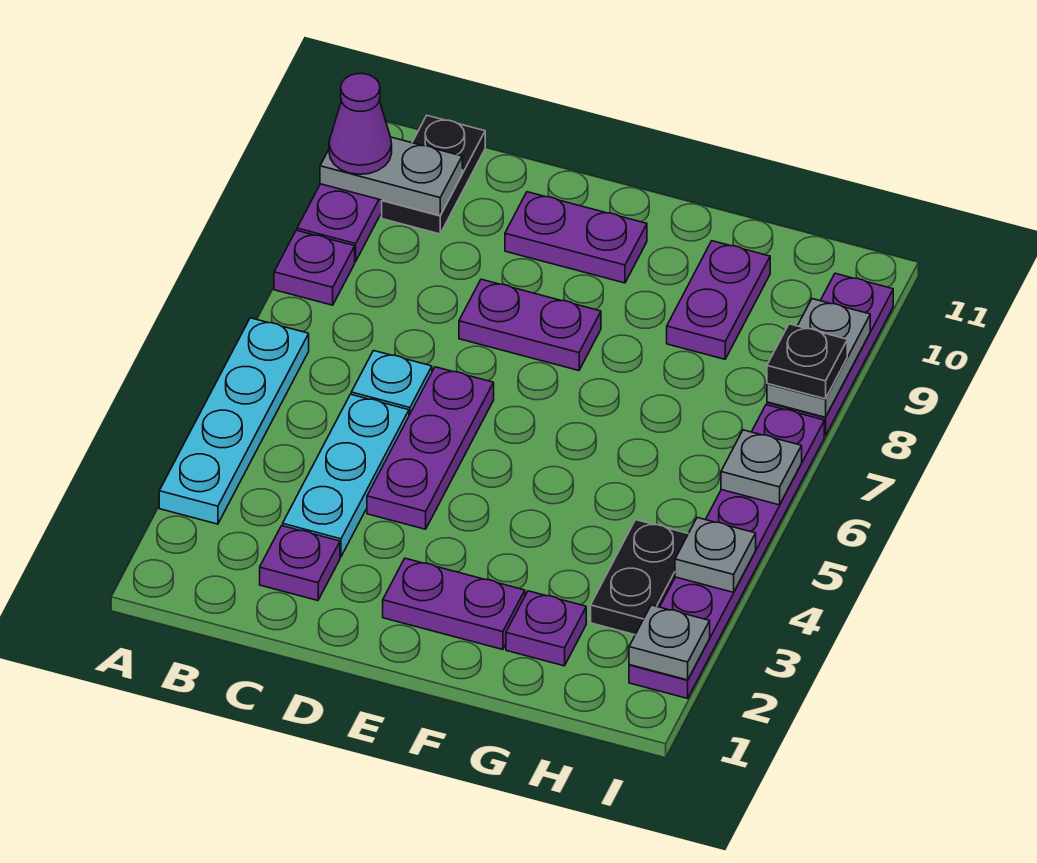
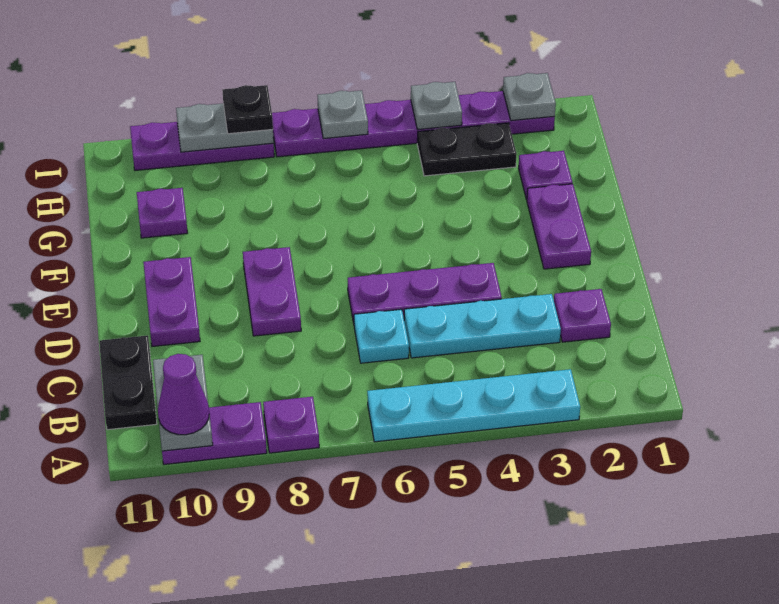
black plate B10:B11 level 1 -> black plate B11:C11 level 1
purple plate G9:G10 level 1 -> purple plate G10 level 1

